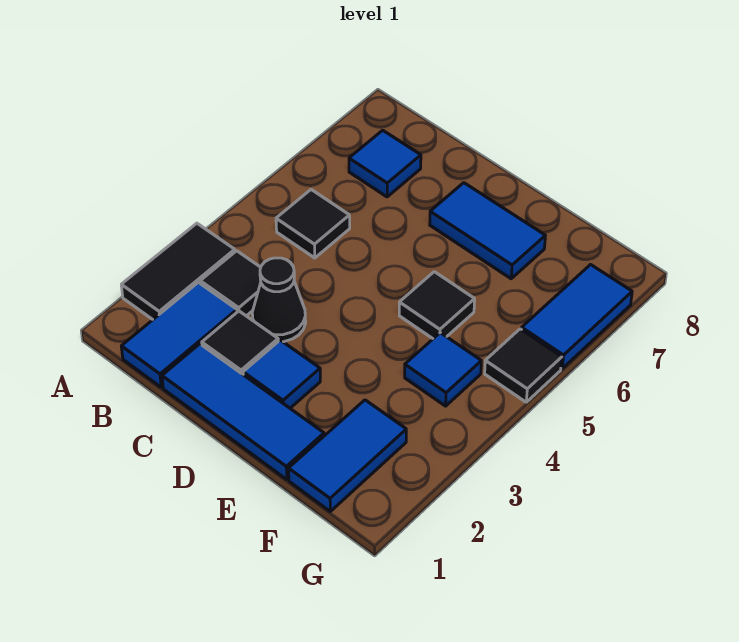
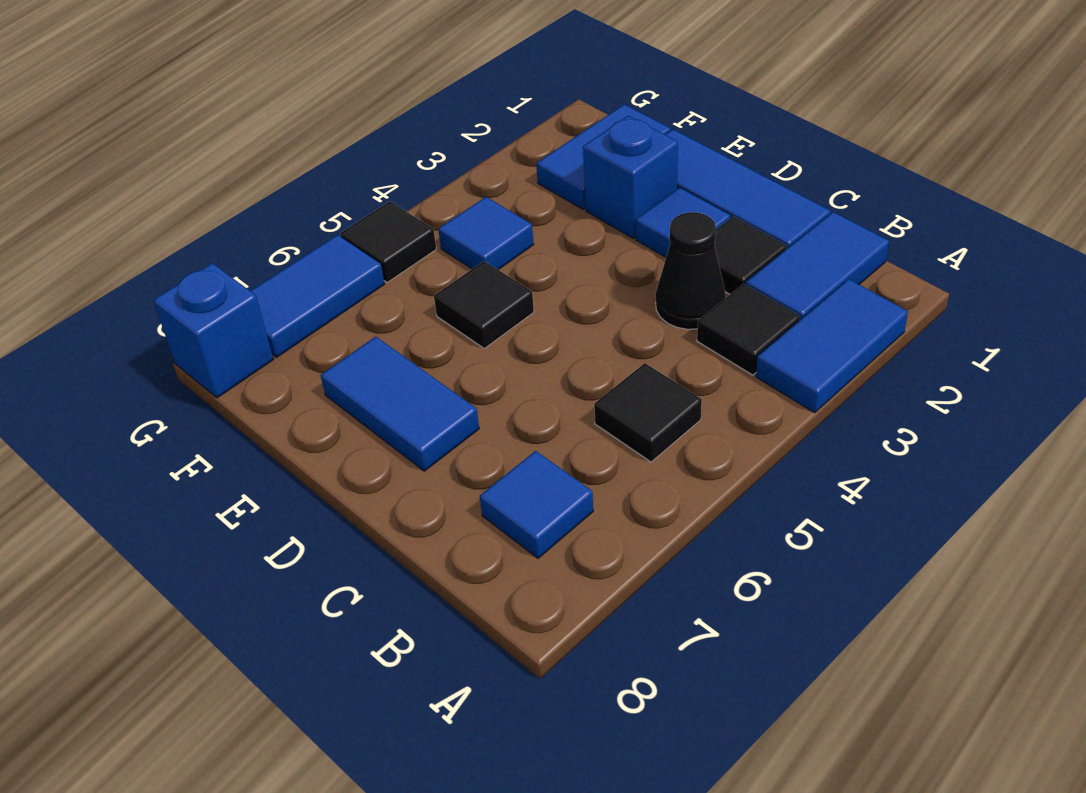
black tile A2:A3 level 1 -> blue tile A2:A3 level 1
none -> blue brick E2 level 1
none -> blue brick G8 level 1

